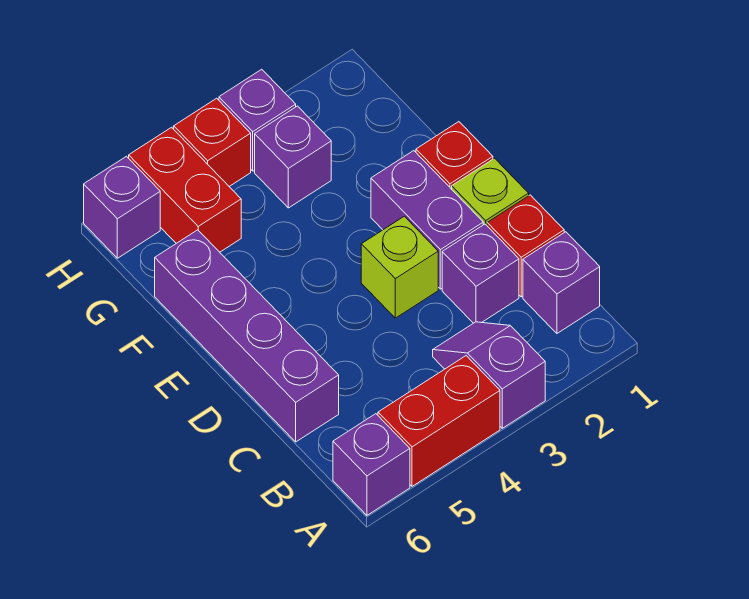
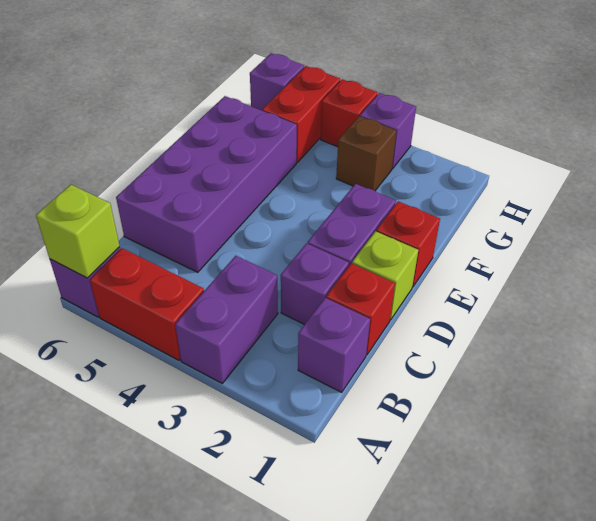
purple slope A3:B3 level 1 top A -> purple brick A3:B3 level 1
purple brick C6:F6 level 1 -> purple brick C5:F6 level 1
lime brick D3 level 1 -> lime brick A6 level 2
purple brick G3 level 1 -> brown brick G3 level 1

